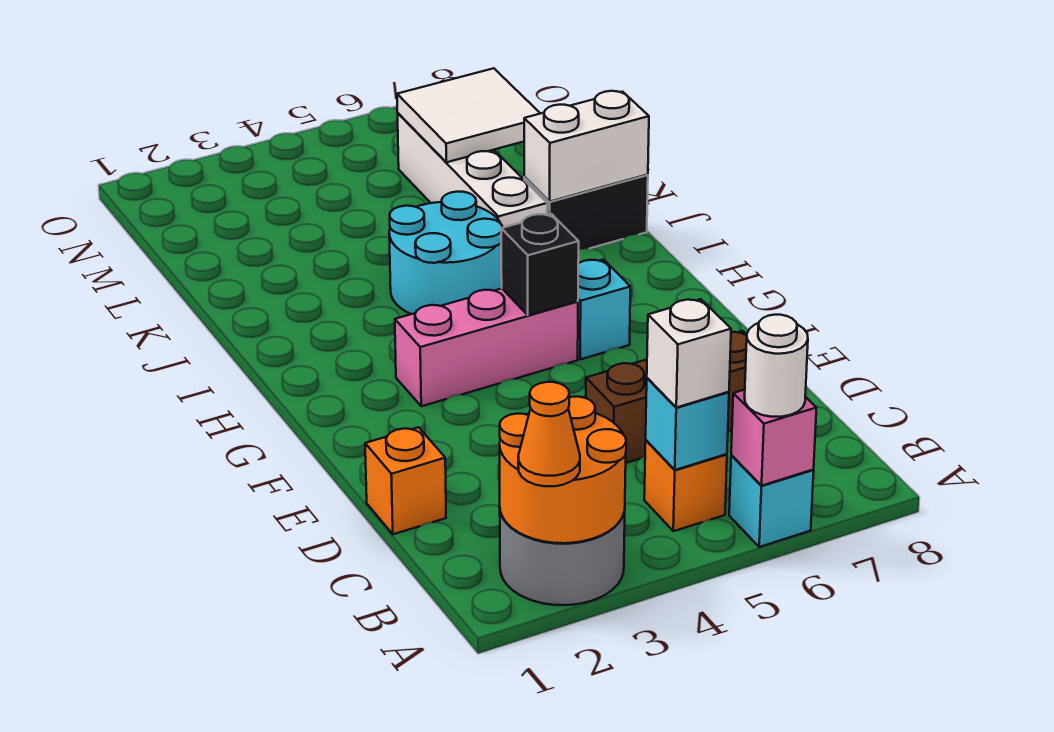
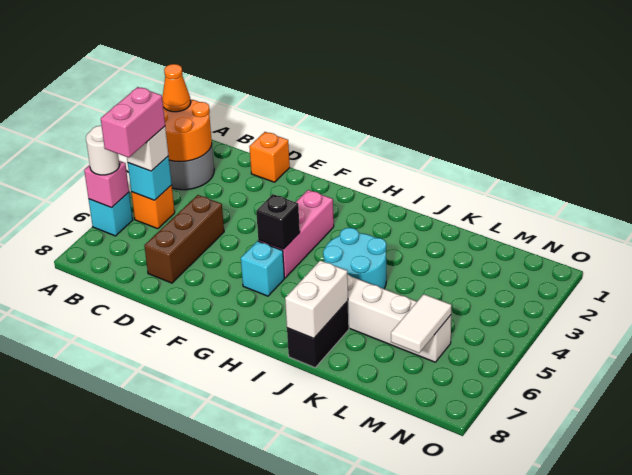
none -> pink brick B5:B6 level 4
white tile L6:M7 level 2 -> white tile M6:M7 level 2

